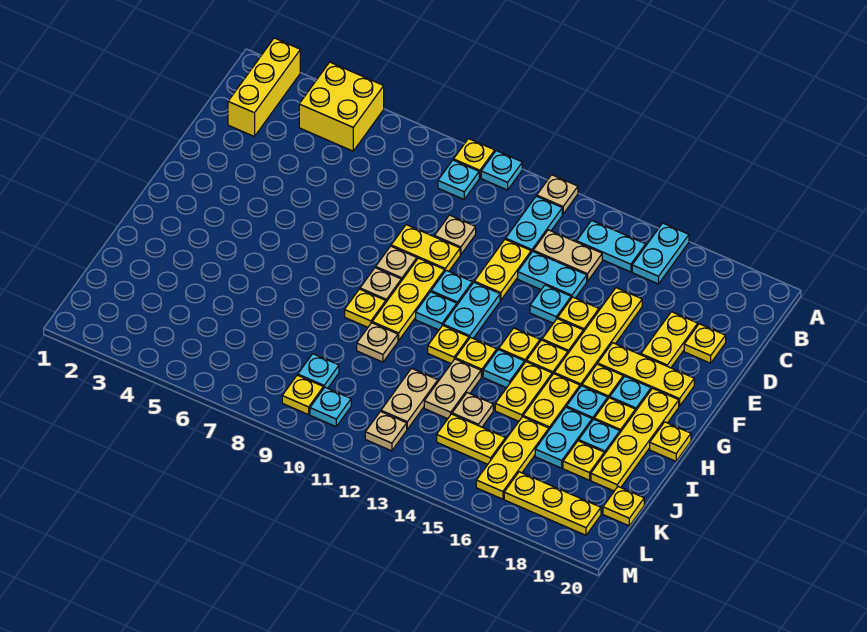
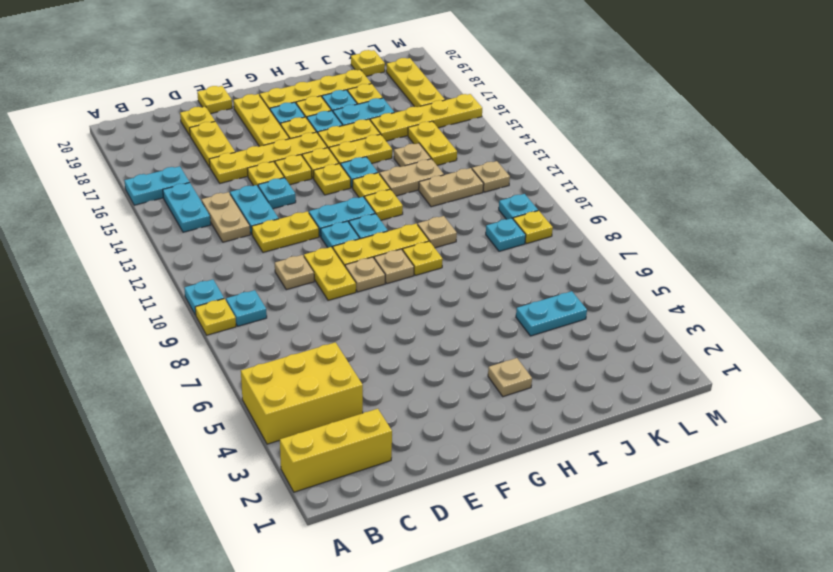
yellow brick A4:B5 level 1 -> yellow brick A4:C5 level 1
tan plate A12 level 1 -> tan plate H3 level 1
cyan plate B12:C12 level 1 -> cyan plate J5:K5 level 1
yellow plate D18:E18 level 1 -> yellow plate D17:D18 level 1
yellow plate H20 level 1 -> yellow plate E20 level 1
yellow plate J16:L16 level 1 -> yellow plate J16:M16 level 1

